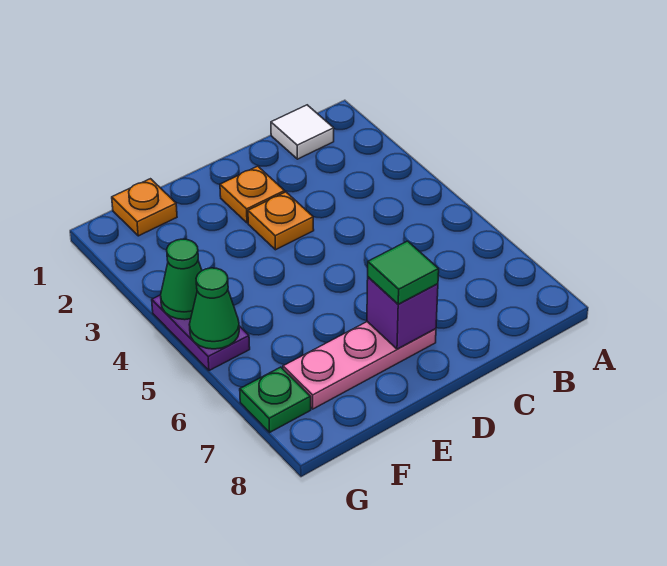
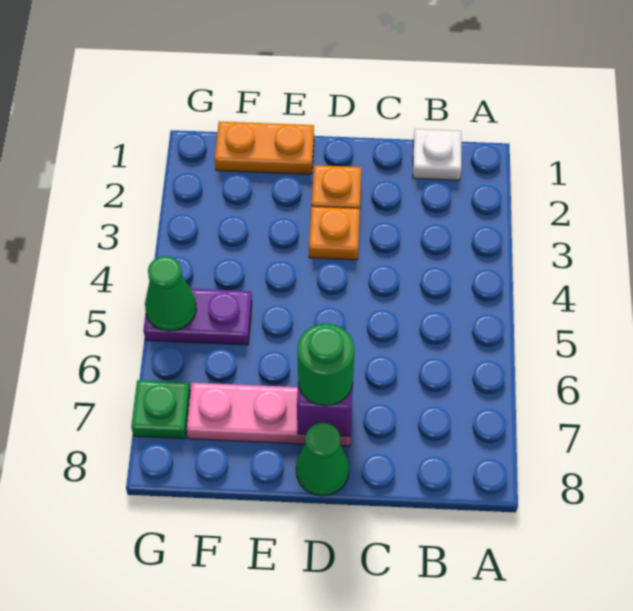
white tile B1 level 1 -> white plate B1 level 1
green tile D7 level 3 -> green round brick D7 level 3
orange plate F1 level 1 -> orange plate E1:F1 level 1
purple plate G4:G5 level 1 -> purple plate F5:G5 level 1
green cone G4 level 2 -> green cone D8 level 1

